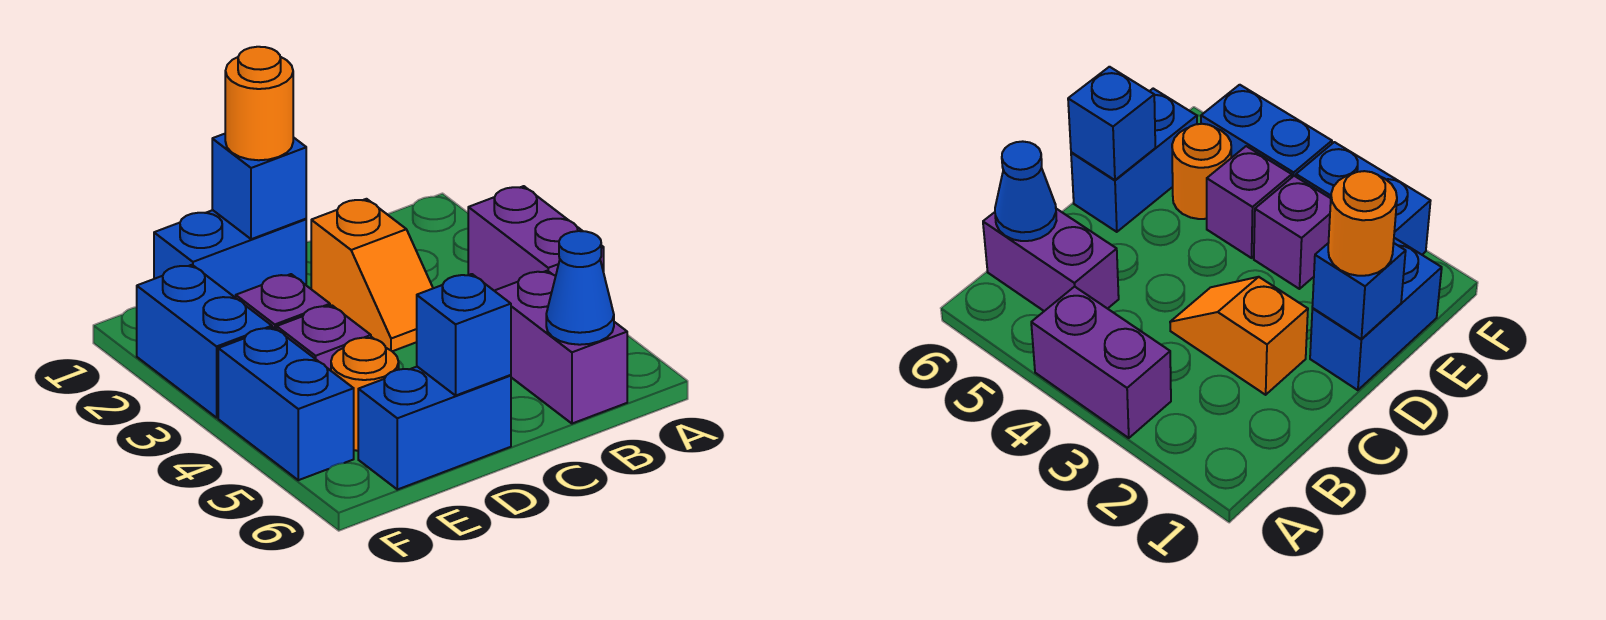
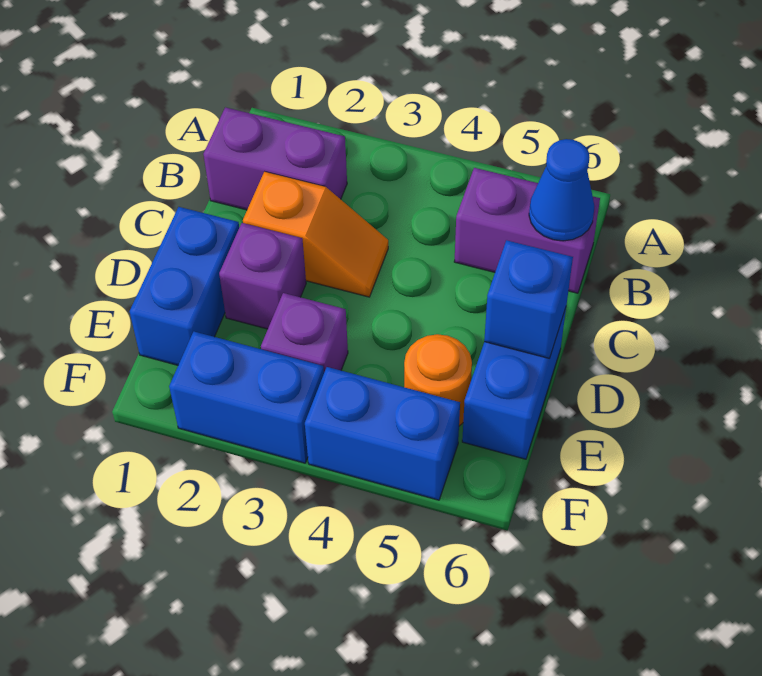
purple brick A3:A4 level 1 -> purple brick B1:B2 level 1
blue brick D1 level 2 -> none
orange round brick D1 level 3 -> none
purple brick E4 level 1 -> purple brick D2 level 1

